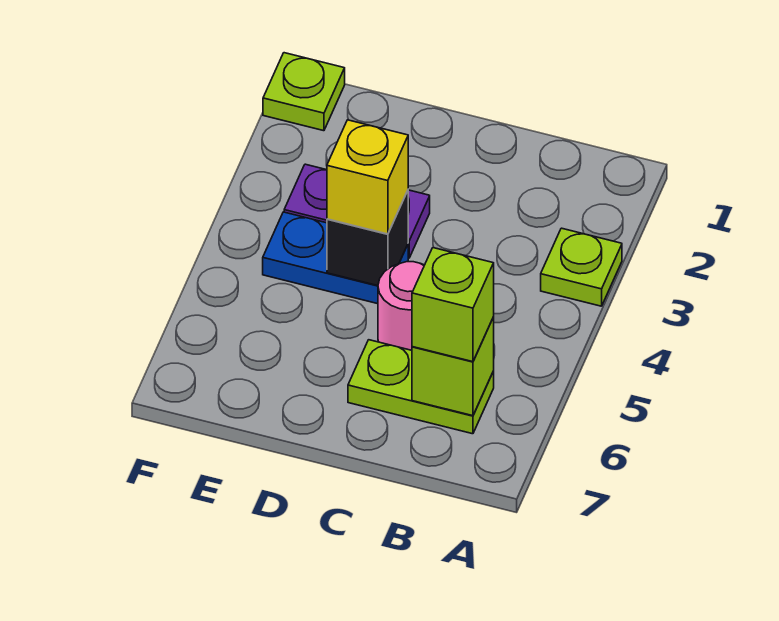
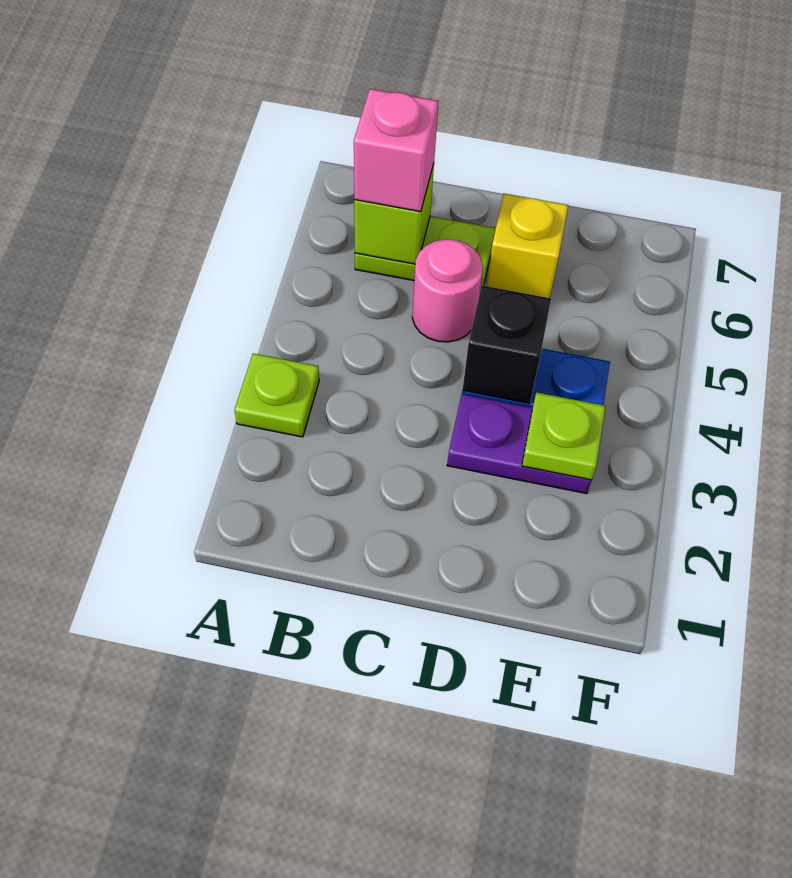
lime brick B6 level 3 -> pink brick B6 level 3
yellow brick D4 level 3 -> yellow brick D6 level 1
lime plate F1 level 1 -> lime plate E3 level 2

